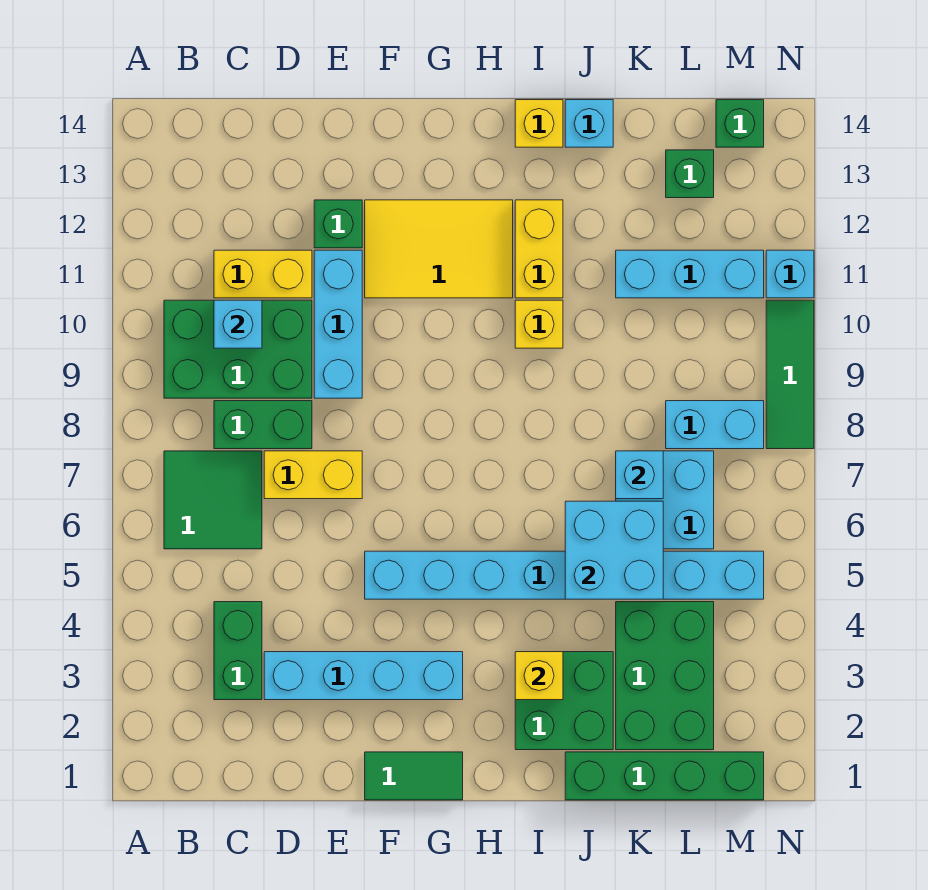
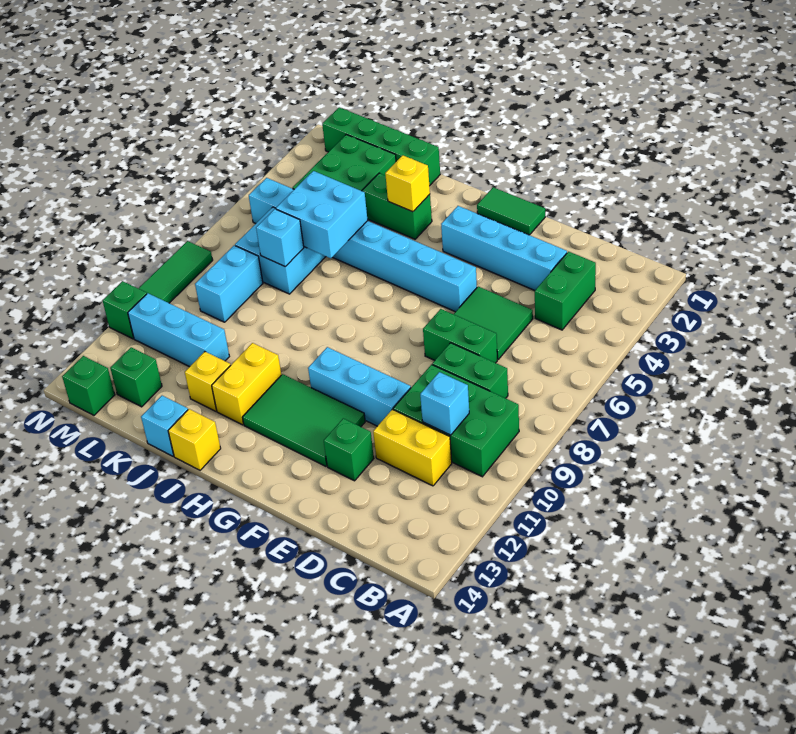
green tile B6:C7 level 1 -> green tile D5:E6 level 1
yellow brick D7:E7 level 1 -> green brick D7:E7 level 1
cyan brick E9:E11 level 1 -> cyan brick E10:G10 level 1
yellow tile F11:H12 level 1 -> green tile F11:H12 level 1
green brick I2:J3 level 1 -> green brick I3:J3 level 1
yellow brick I10 level 1 -> yellow brick J12 level 1
cyan brick L8:M8 level 1 -> cyan brick L8:L9 level 1
cyan brick N11 level 1 -> green brick N11 level 1

